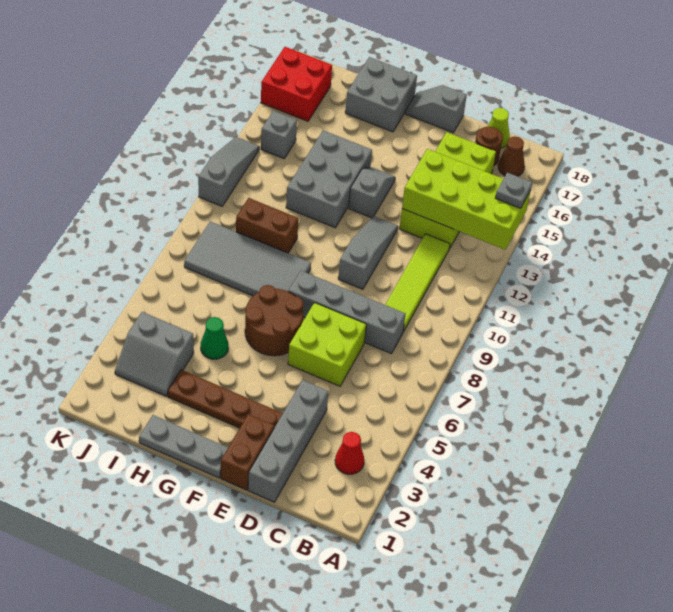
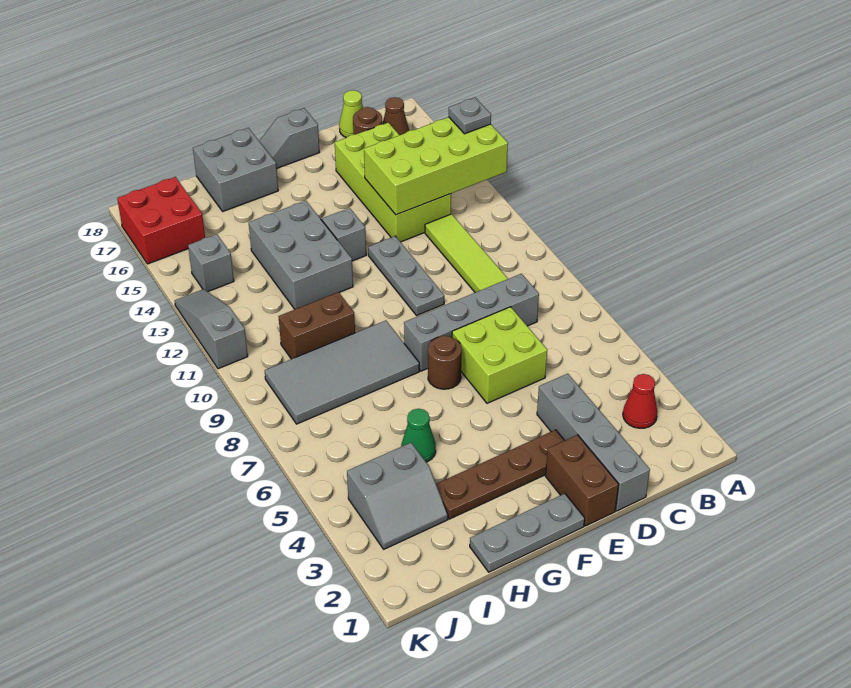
grey slope E10:E12 level 1 top 10 -> grey plate E10:E12 level 1
brown round brick F6:G7 level 1 -> brown round brick F7 level 1

